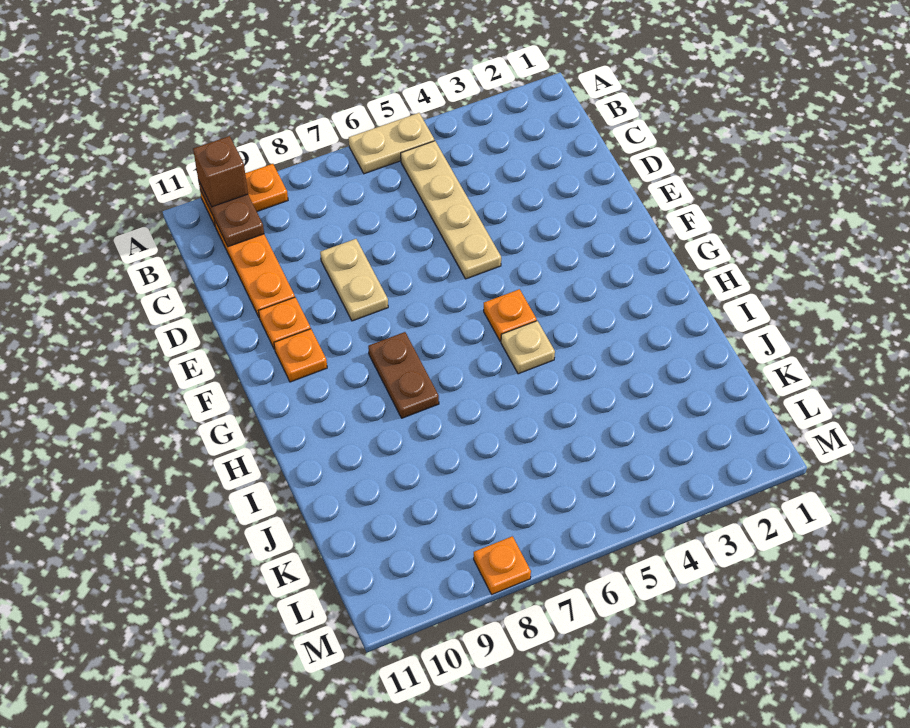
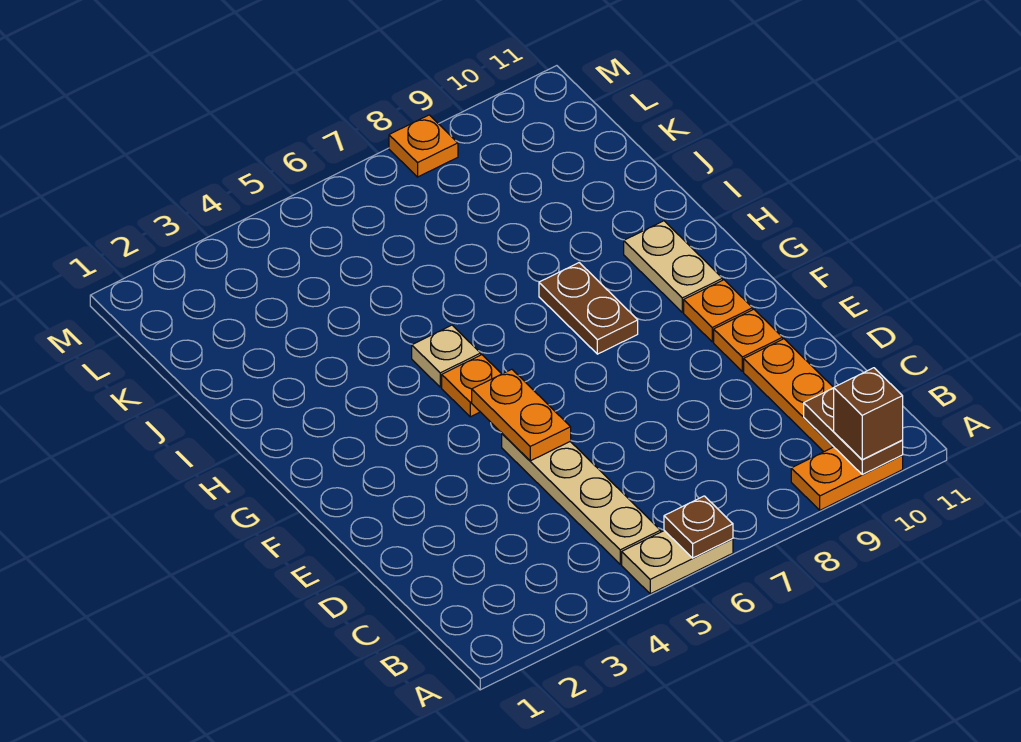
none -> brown plate A6 level 2
tan plate D8:E8 level 1 -> tan plate G10:H10 level 1
none -> orange plate E5:F5 level 2

